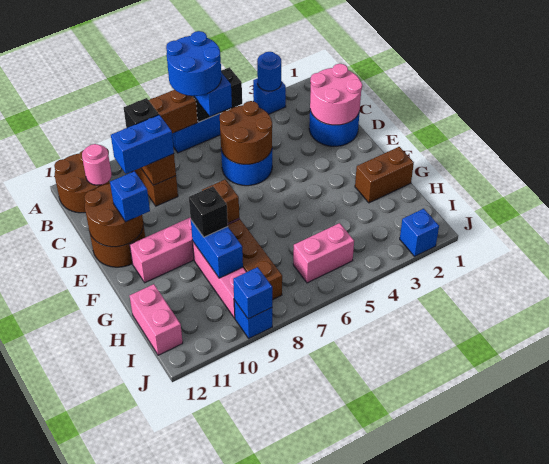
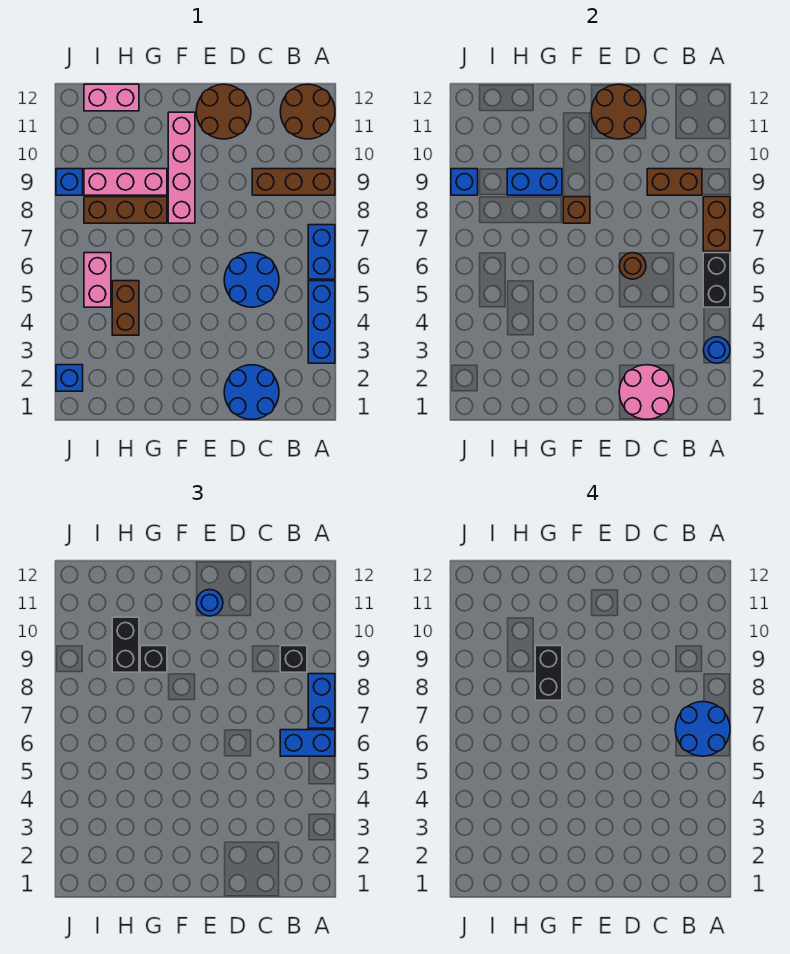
blue brick A3 level 1 -> blue brick A3:A5 level 1
pink round brick B11 level 2 -> none
brown round brick C5:D6 level 2 -> brown round brick D6 level 2
blue brick C9:C10 level 3 -> blue brick A7:A8 level 3
blue brick E11 level 3 -> blue round brick E11 level 3
brown brick G1:G2 level 1 -> brown brick H4:H5 level 1
none -> black brick G8:G9 level 4
none -> black brick H9:H10 level 3

